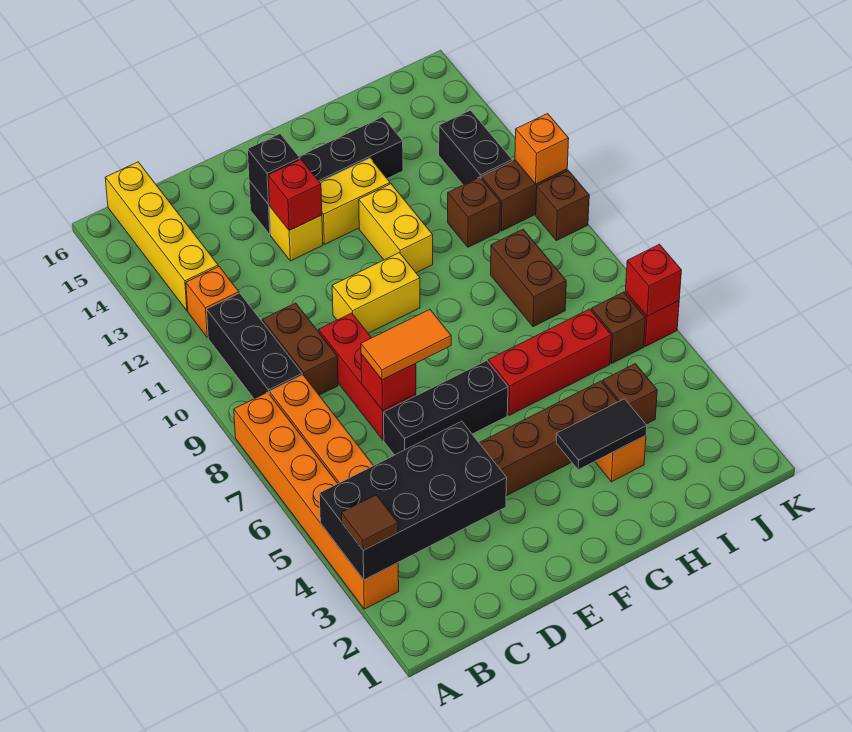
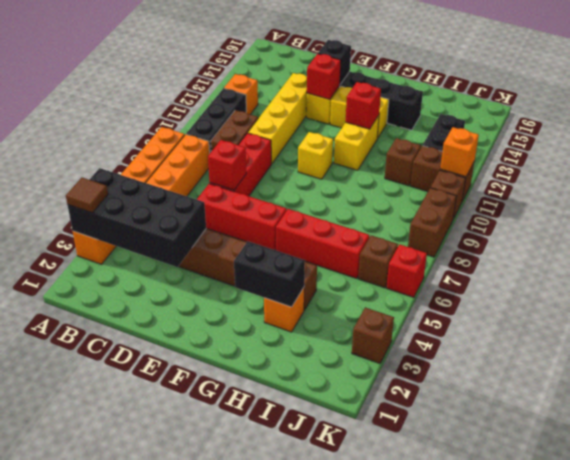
yellow brick B13:B16 level 1 -> yellow brick D10:D13 level 1
black brick D6:F6 level 1 -> red brick D6:F6 level 1
orange tile D7:E7 level 3 -> none
yellow brick E10:F10 level 1 -> yellow brick F10 level 1
black tile G3:H3 level 2 -> black brick G3:H3 level 2
brown brick I4 level 1 -> brown brick K3 level 1
brown brick I8:I9 level 1 -> brown brick K8:K9 level 1
red brick K6 level 2 -> red brick G12 level 2

